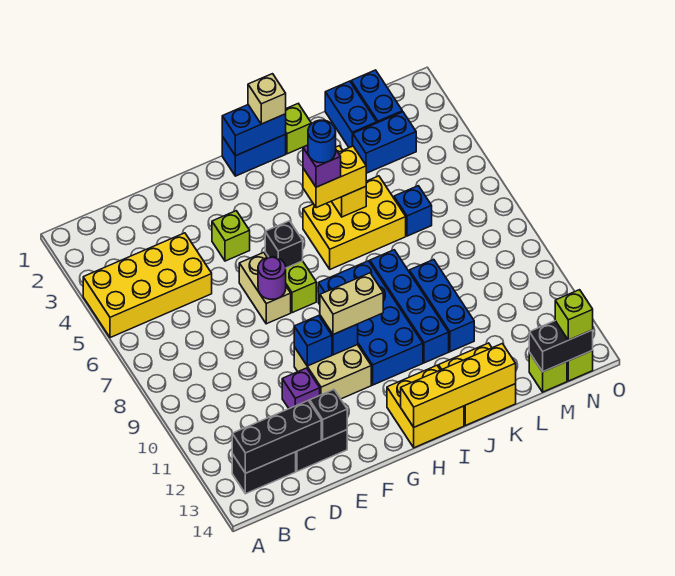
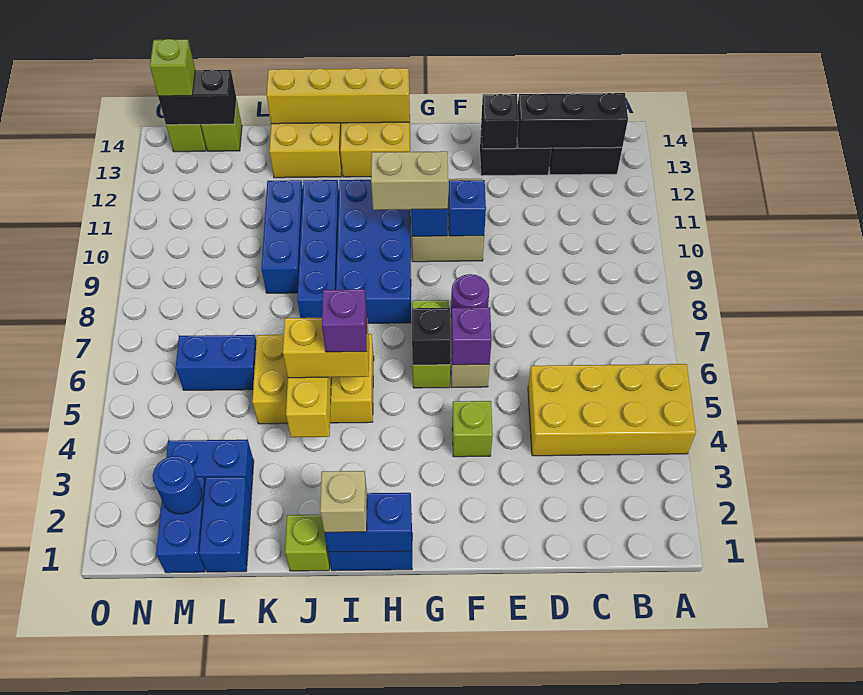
purple brick E11 level 1 -> purple brick F6 level 2
blue round brick I5 level 5 -> blue round brick M2 level 2
blue brick L6 level 1 -> blue brick L6:M6 level 1

